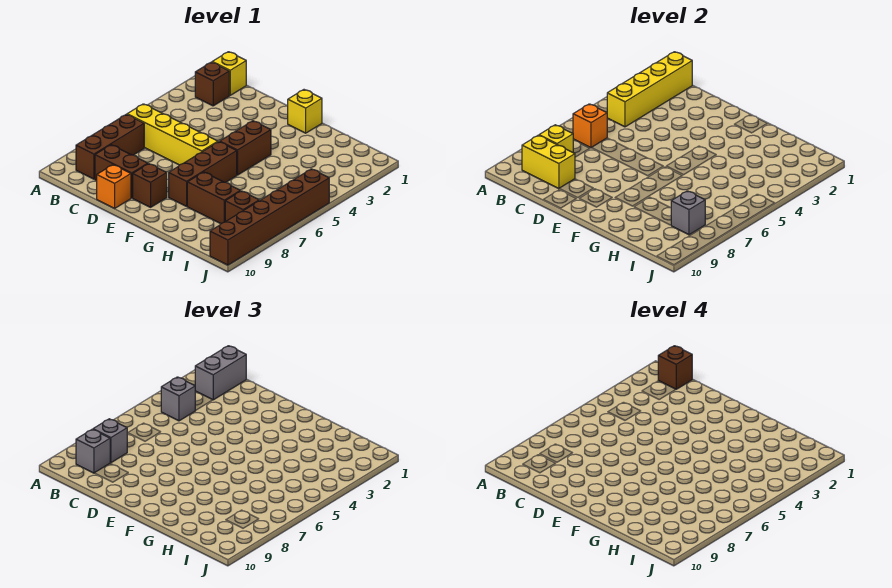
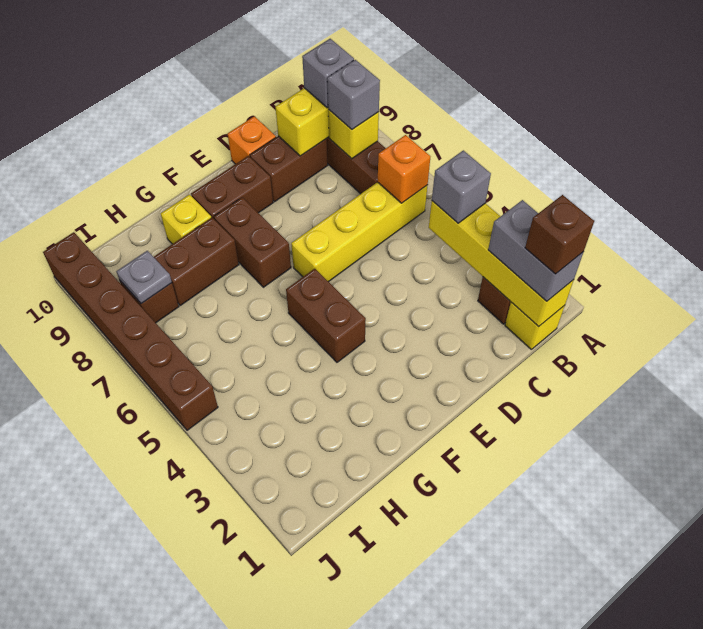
brown brick E9 level 1 -> brown brick E9:F9 level 1
yellow brick F1 level 1 -> yellow brick G9 level 1
brown brick F6:F8 level 1 -> brown brick F7:F8 level 1
grey brick I8 level 2 -> grey plate I8 level 2

